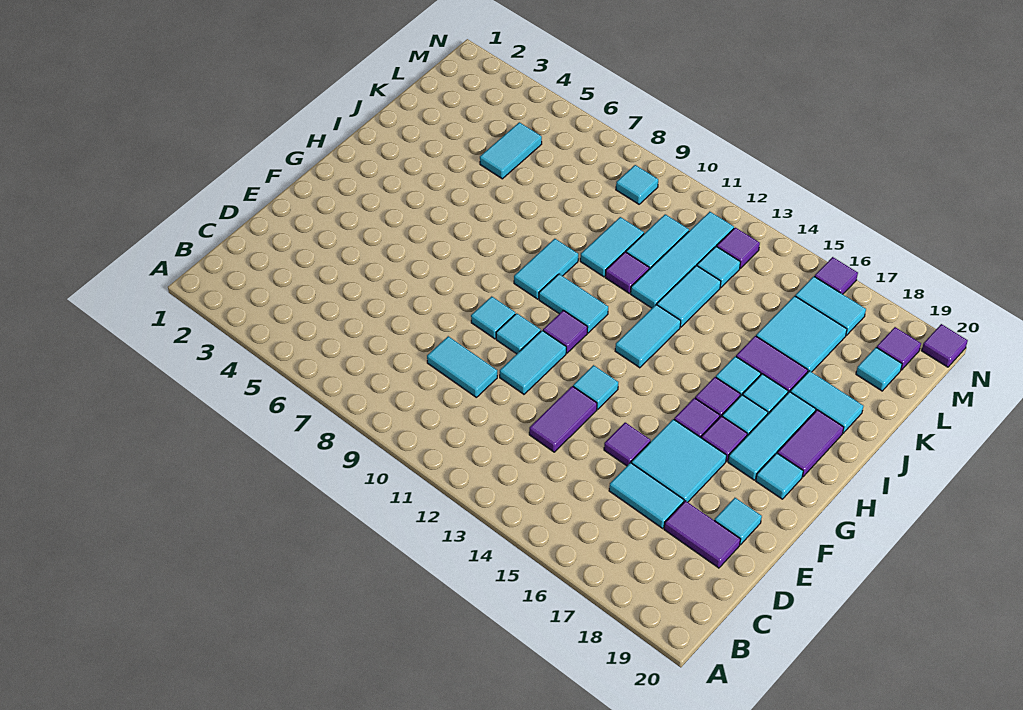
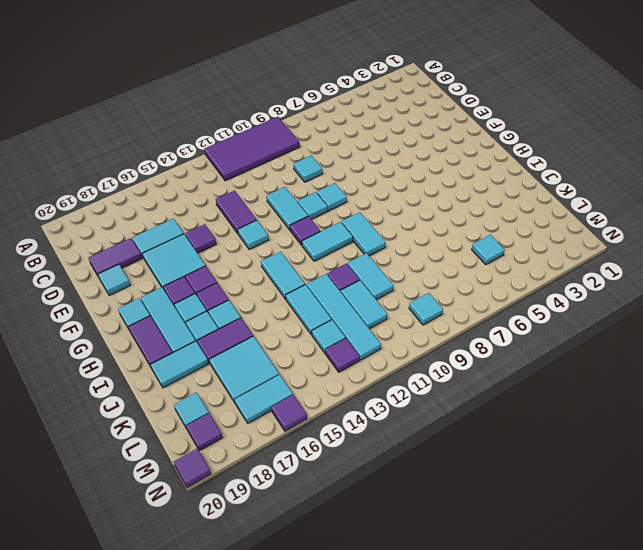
none -> purple tile A9:B12 level 1
cyan tile D9:D10 level 1 -> cyan tile D9 level 1
cyan tile K5:L5 level 1 -> cyan tile L5 level 1

